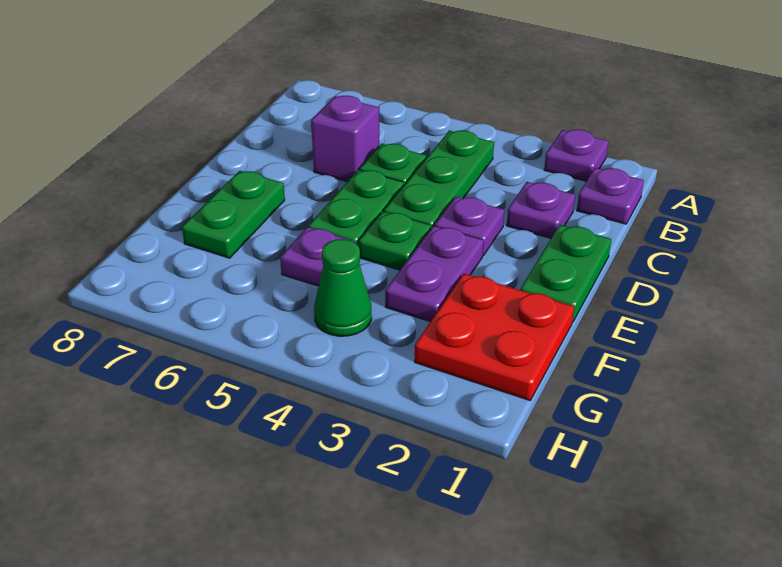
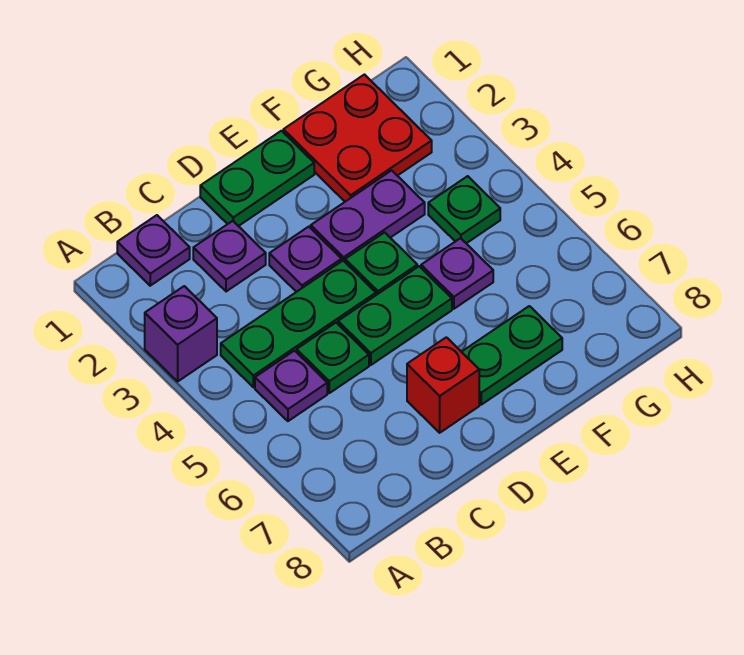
purple plate A2 level 1 -> purple plate B5 level 1
purple brick C6 level 1 -> purple brick A3 level 1
none -> red brick D7 level 1
green cone G4 level 1 -> green plate G4 level 1

